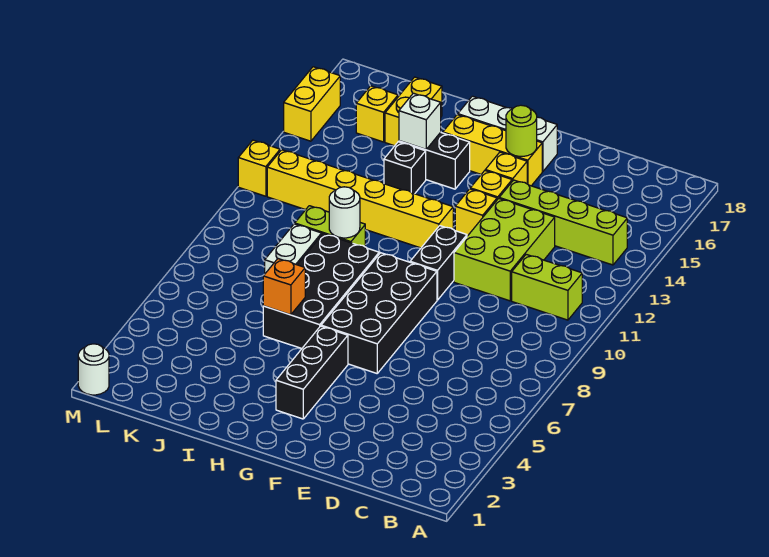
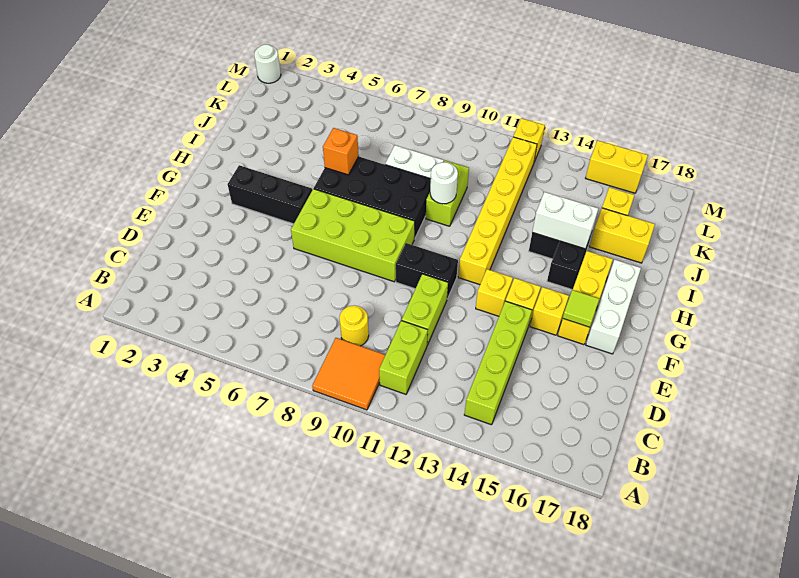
none -> orange tile A9:B10 level 1
none -> yellow round brick C9 level 1
lime brick D11:E13 level 1 -> lime brick D11:E11 level 1
black brick F6:G9 level 1 -> lime brick F6:G9 level 1
lime round brick F16 level 2 -> lime tile F16 level 2
white brick I15 level 2 -> white brick I14:I15 level 2

